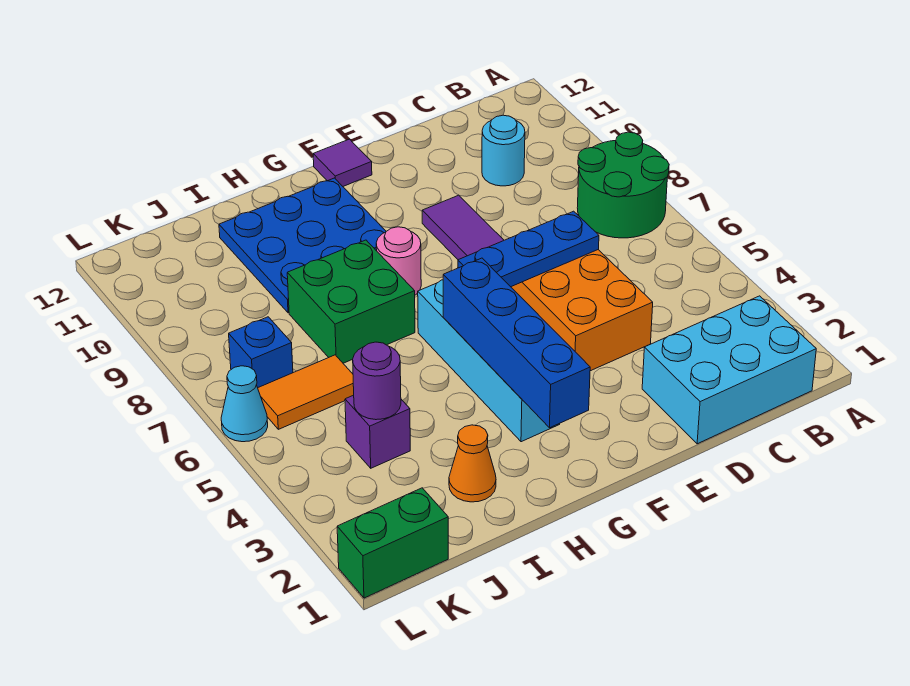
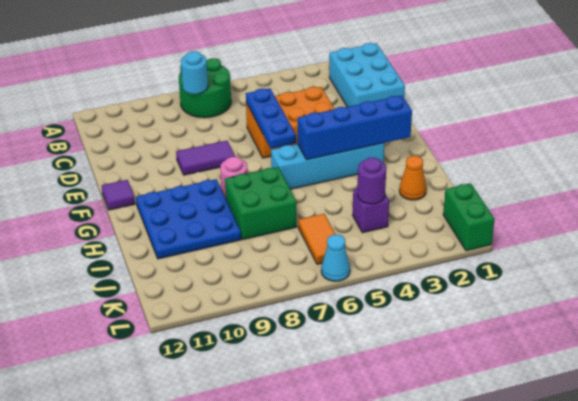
cyan round brick C10 level 1 -> cyan round brick B8 level 2
blue brick K7 level 1 -> none

